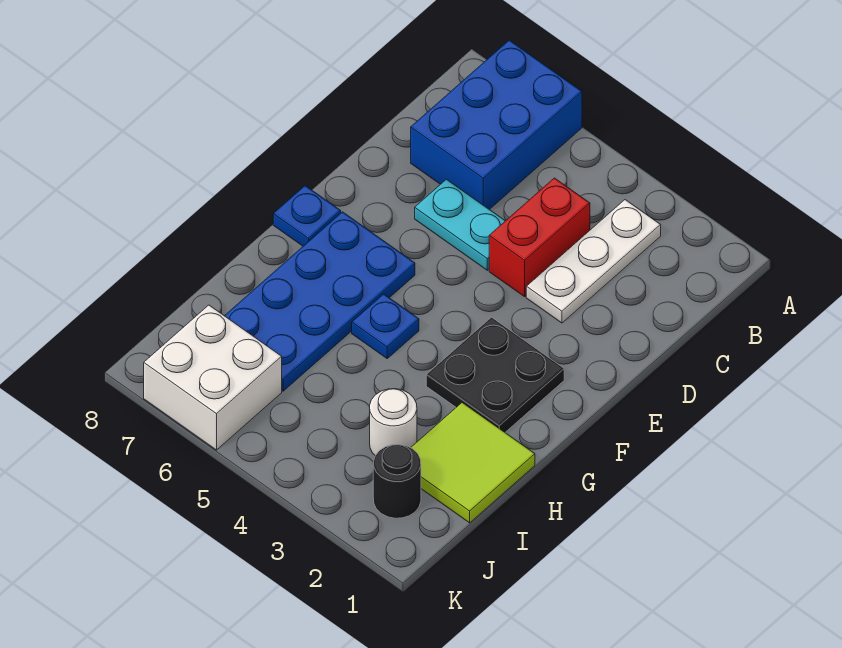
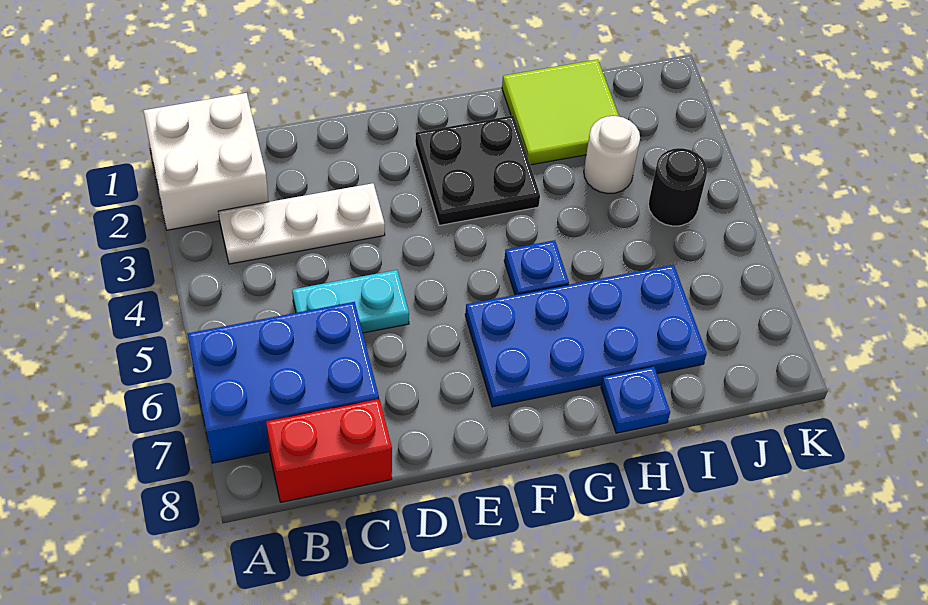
red brick C4:D4 level 1 -> red brick B8:C8 level 1
cyan plate D5:D6 level 1 -> cyan plate C5:D5 level 1
blue plate F8 level 1 -> blue plate H8 level 1
black round brick J2 level 1 -> black round brick J4 level 1
white brick J6:K7 level 1 -> white brick A1:B2 level 1

